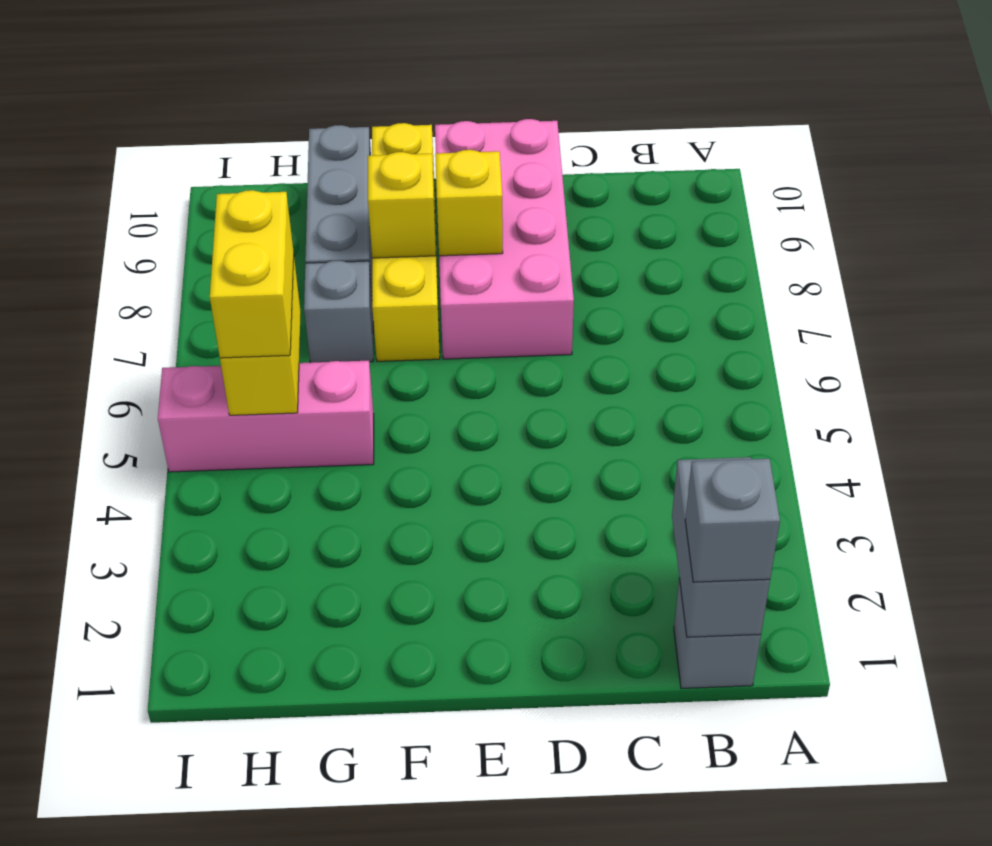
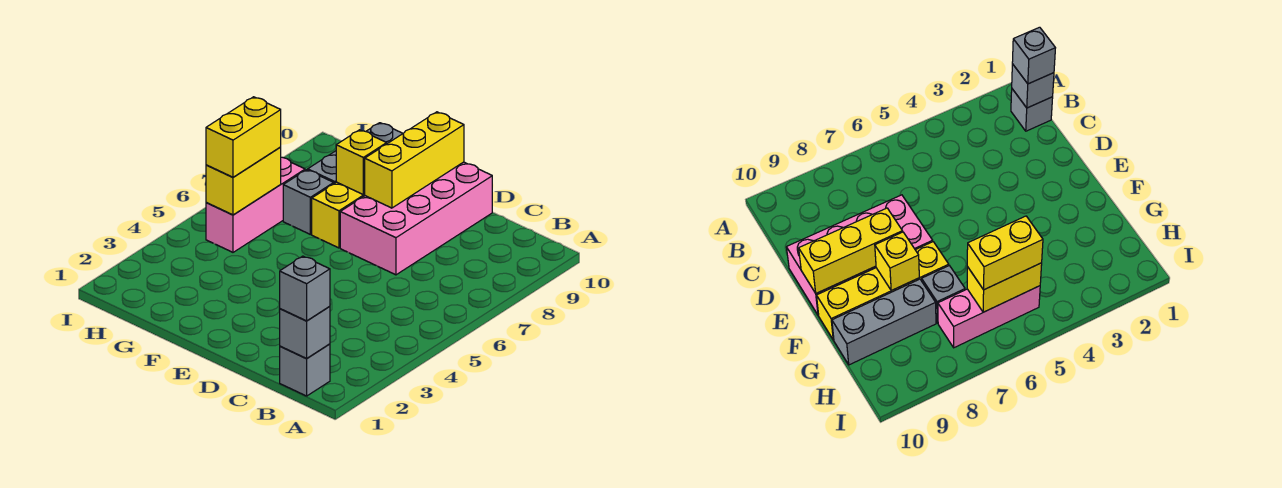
grey brick B1:B2 level 2 -> grey brick B1 level 2
yellow brick E8 level 2 -> yellow brick E8:E10 level 2
pink brick G5:I5 level 1 -> pink brick H5:H7 level 1

